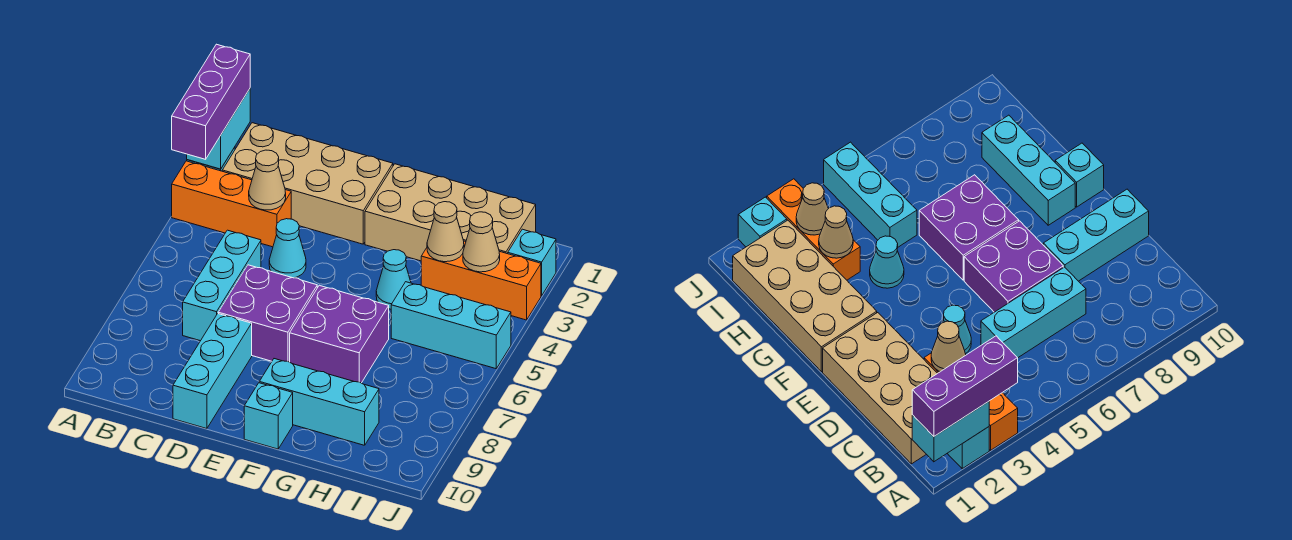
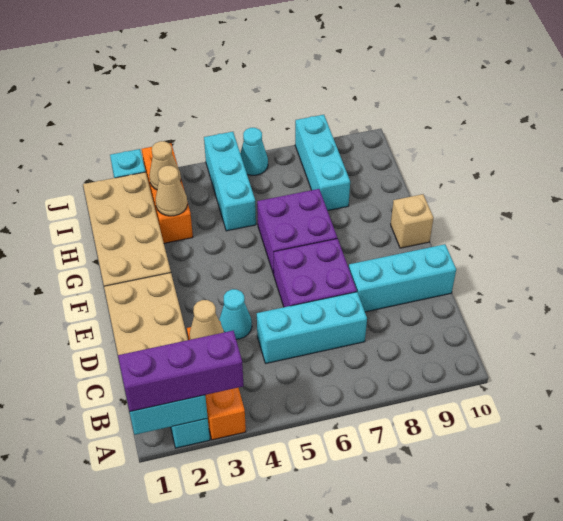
cyan brick F9:H9 level 1 -> cyan brick H8:J8 level 1
cyan brick F10 level 1 -> tan brick F10 level 1
cyan cone G4 level 1 -> cyan cone J6 level 1

